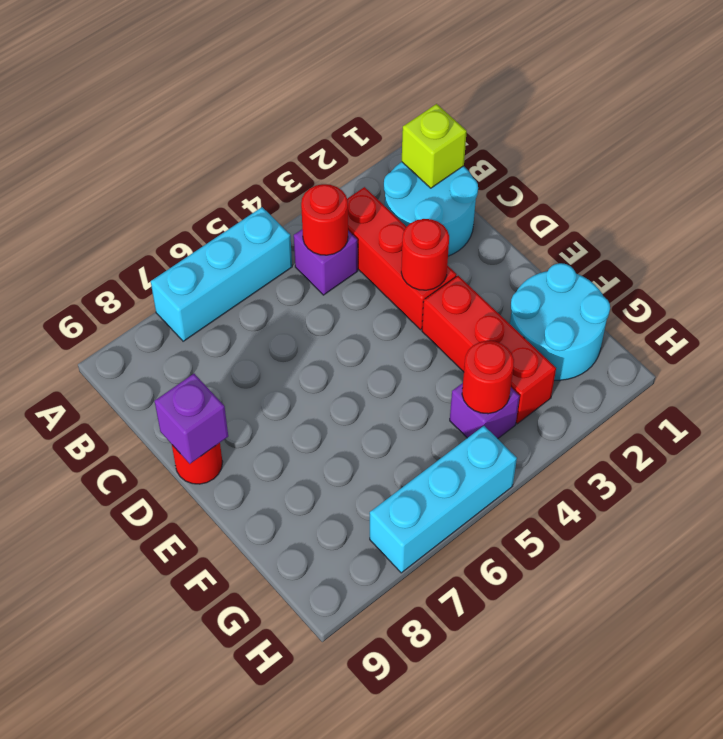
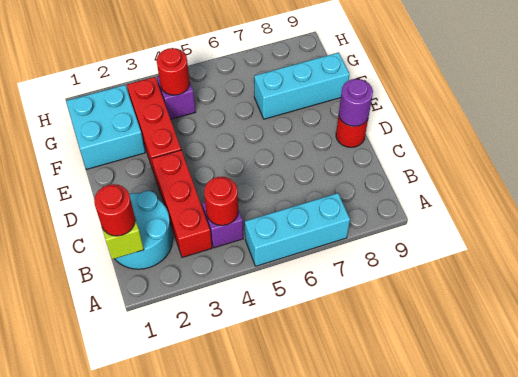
red round brick D3 level 2 -> red round brick B1 level 3
purple brick D9 level 2 -> purple round brick D9 level 2
cyan round brick F1:G2 level 1 -> cyan brick F1:G2 level 1
cyan brick H5:H7 level 1 -> cyan brick F7:F9 level 1

